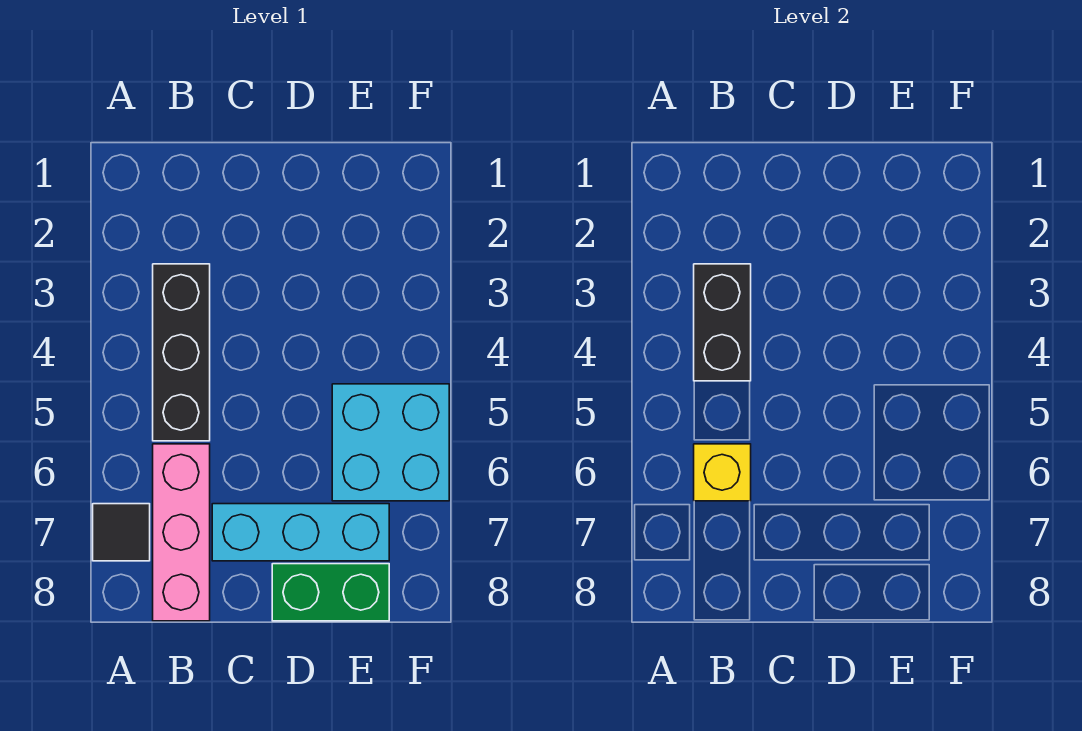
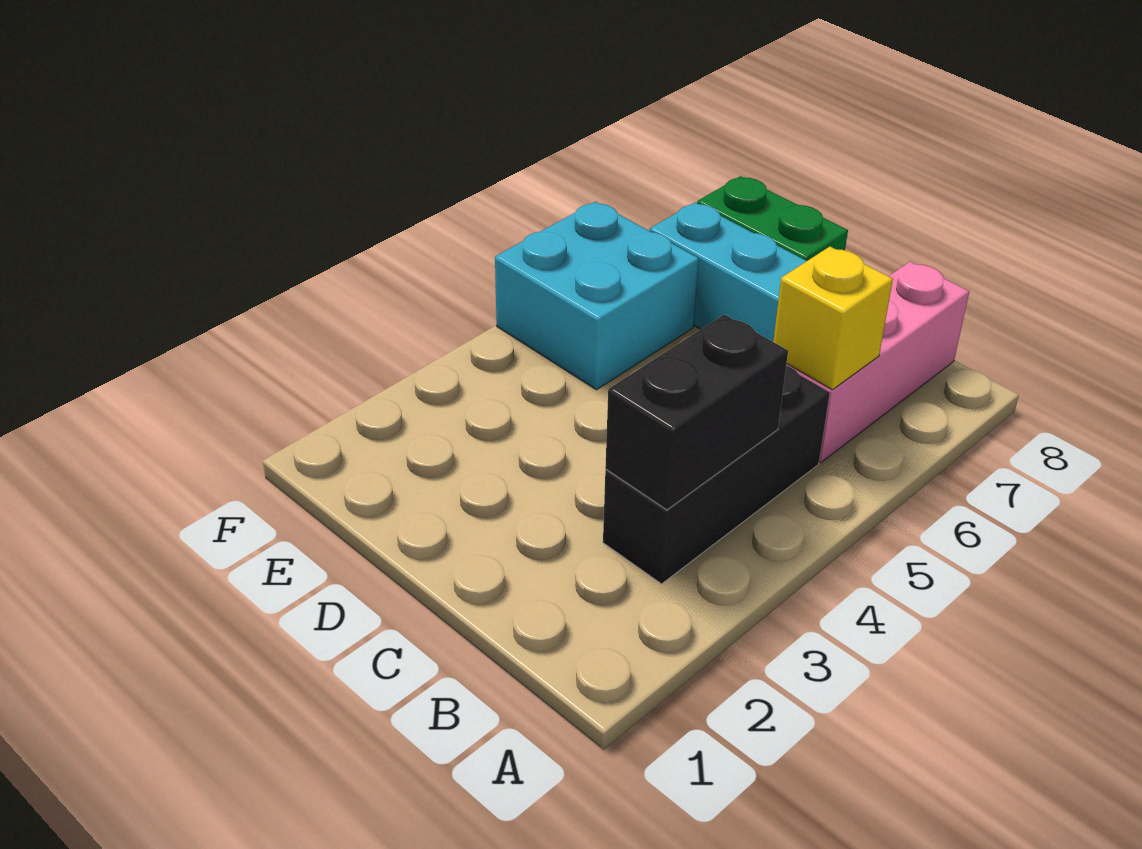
black tile A7 level 1 -> none

